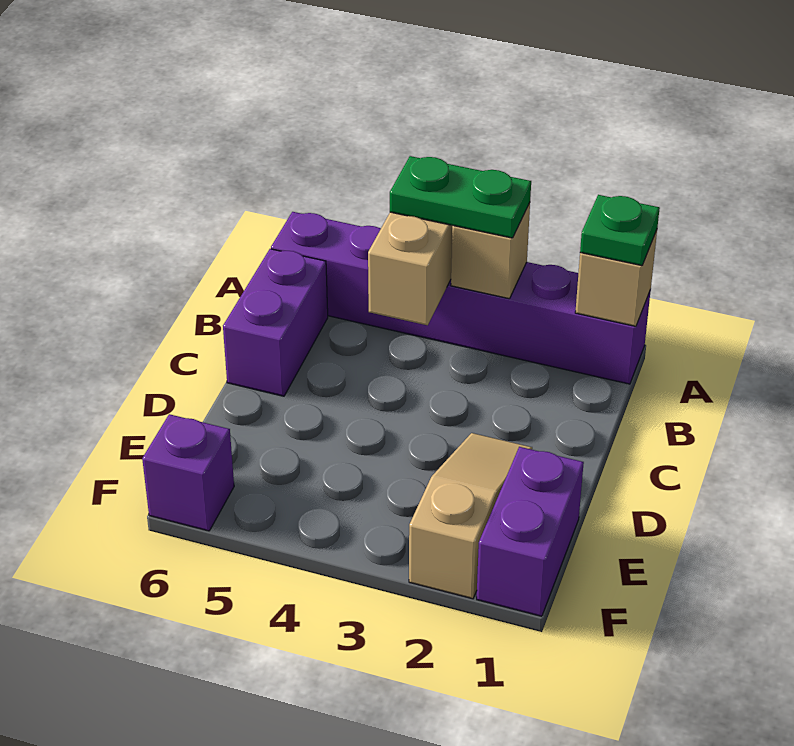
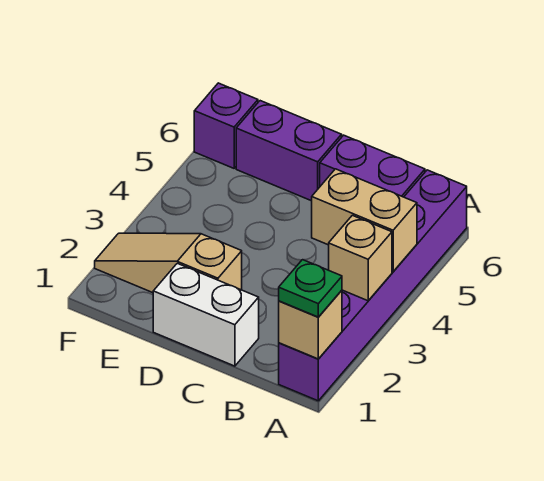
green plate A3:A4 level 3 -> none
none -> white brick C1:D1 level 1
tan slope D2:F2 level 1 top F -> tan slope D2:F2 level 1 top D
purple brick E1:F1 level 1 -> purple brick D6:E6 level 1

